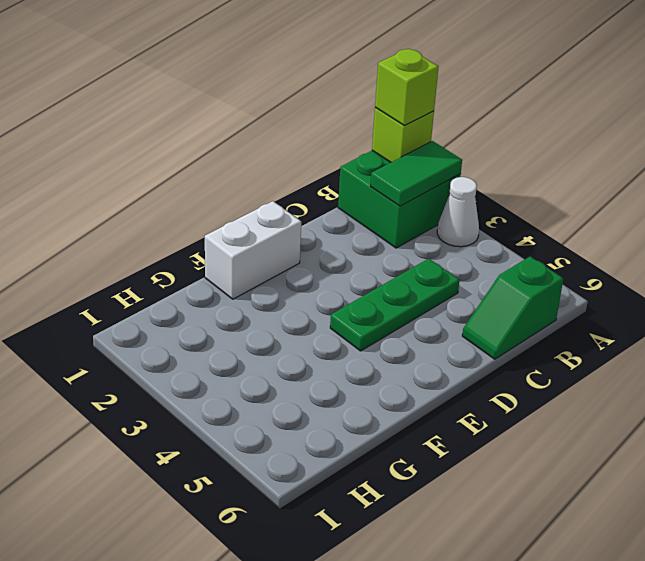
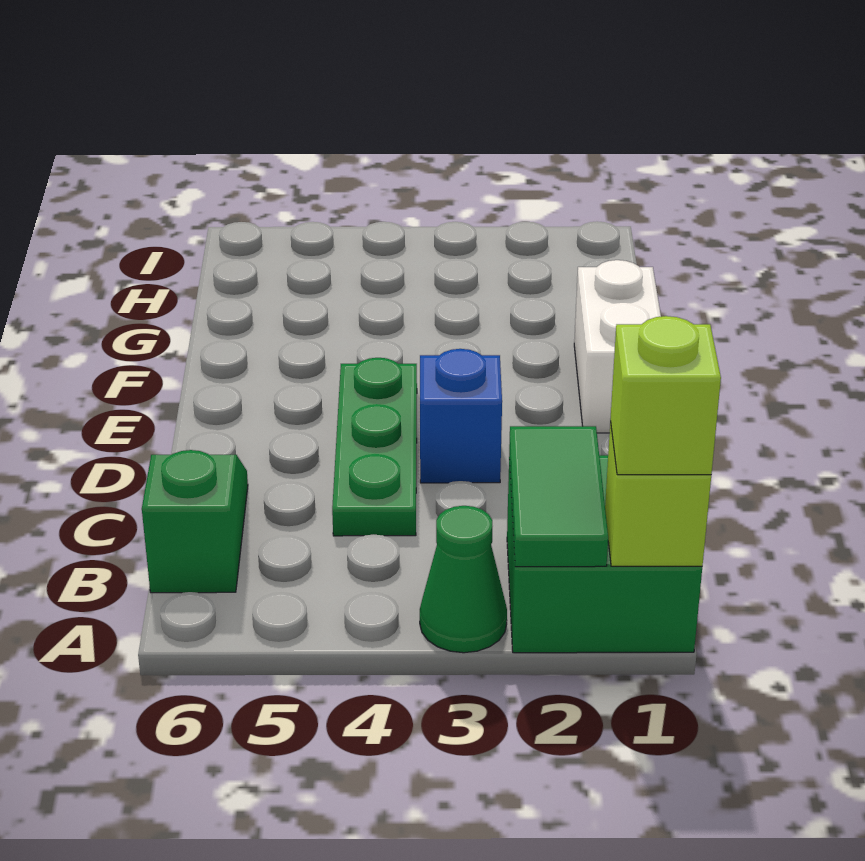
white cone A3 level 1 -> green cone A3 level 1
none -> blue brick D3 level 1

